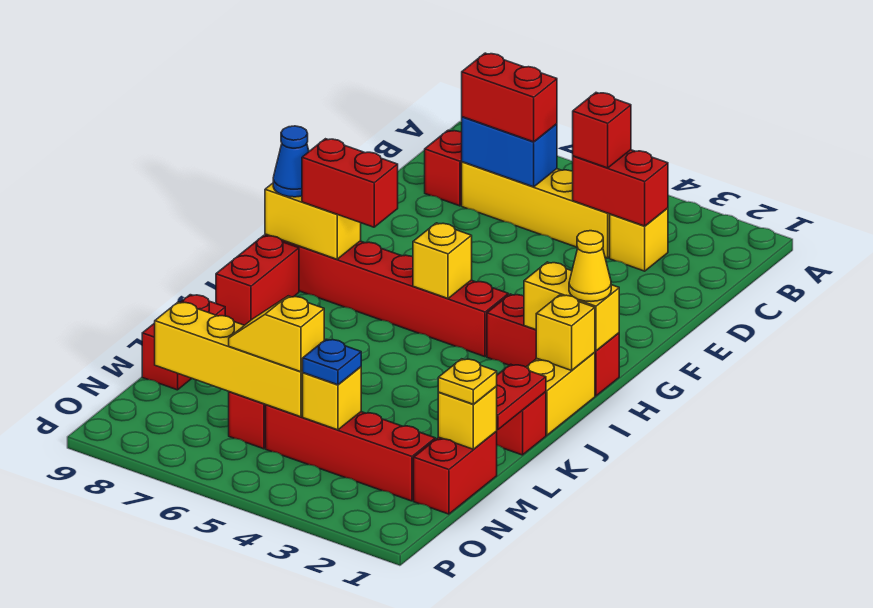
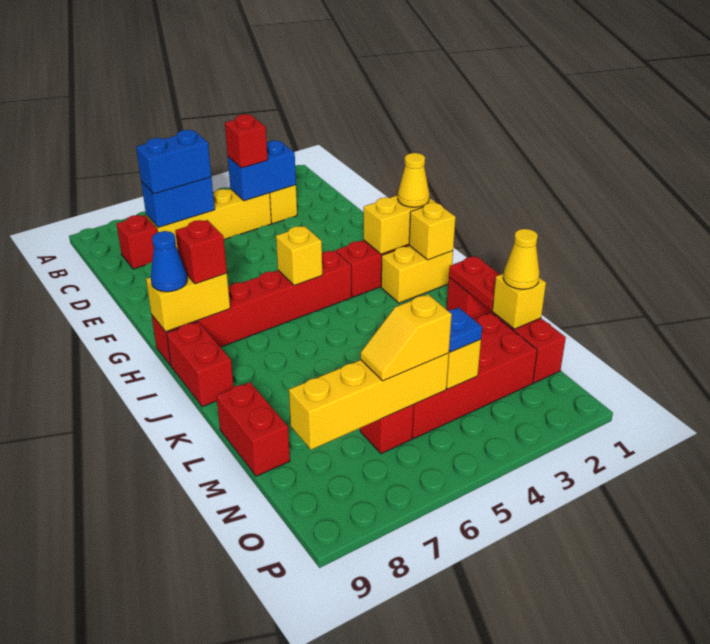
red brick C3:C4 level 2 -> blue brick C3:C4 level 2
red brick C6:C7 level 3 -> blue brick C6:C7 level 3
red brick H7:H8 level 3 -> red brick H8 level 3
yellow brick I1:J1 level 1 -> yellow brick I1:I2 level 1
yellow plate M1 level 3 -> yellow cone M1 level 3
red brick N2:N5 level 1 -> red brick M2:N5 level 1

